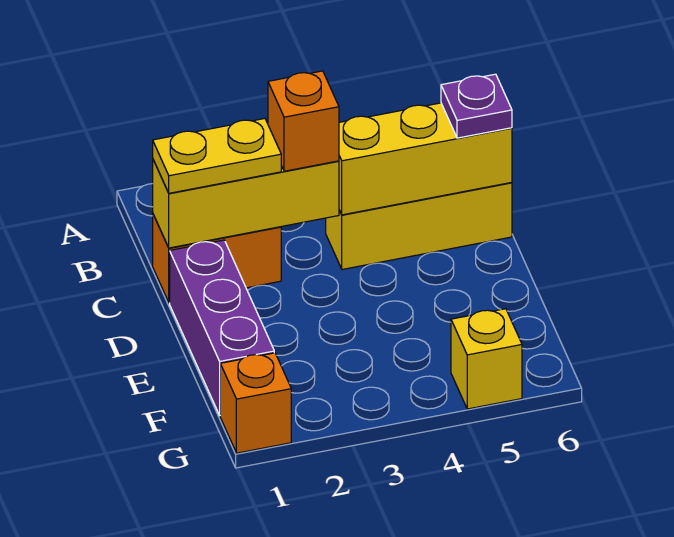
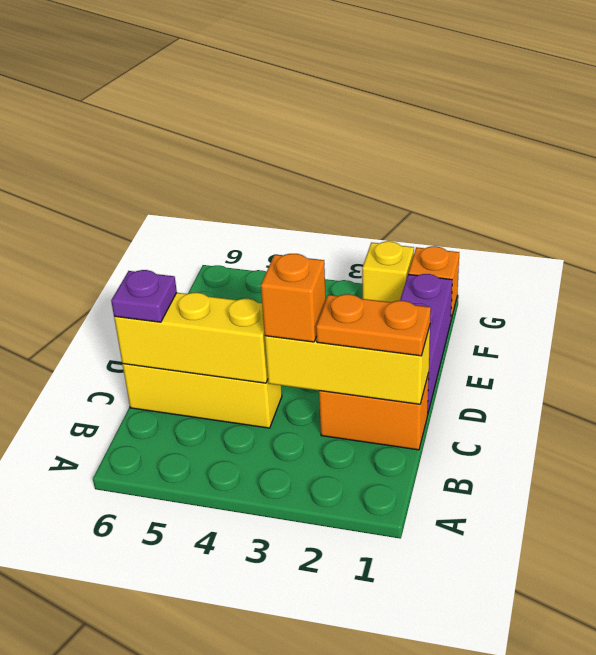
yellow plate C1:C2 level 3 -> orange plate C1:C2 level 3
yellow brick G5 level 1 -> yellow brick G2 level 1

